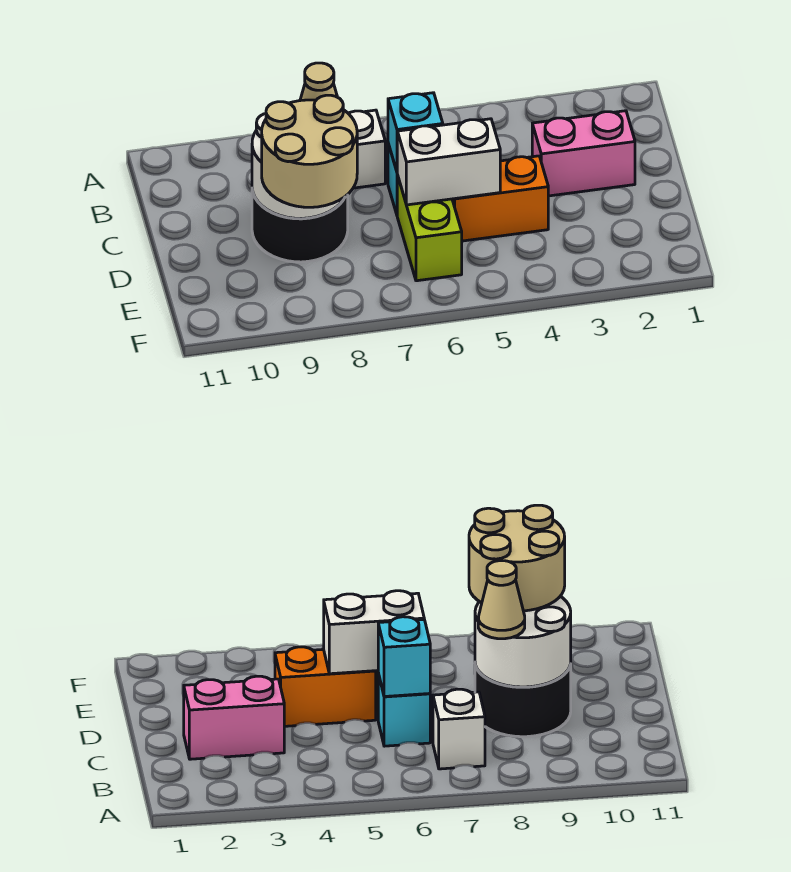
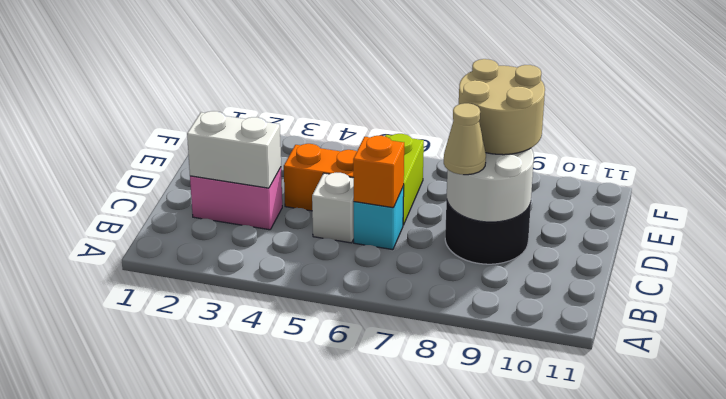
white brick B7 level 1 -> white brick C5 level 1
cyan brick C6 level 2 -> orange brick C6 level 2
white brick D5:D6 level 2 -> white brick C2:C3 level 2

